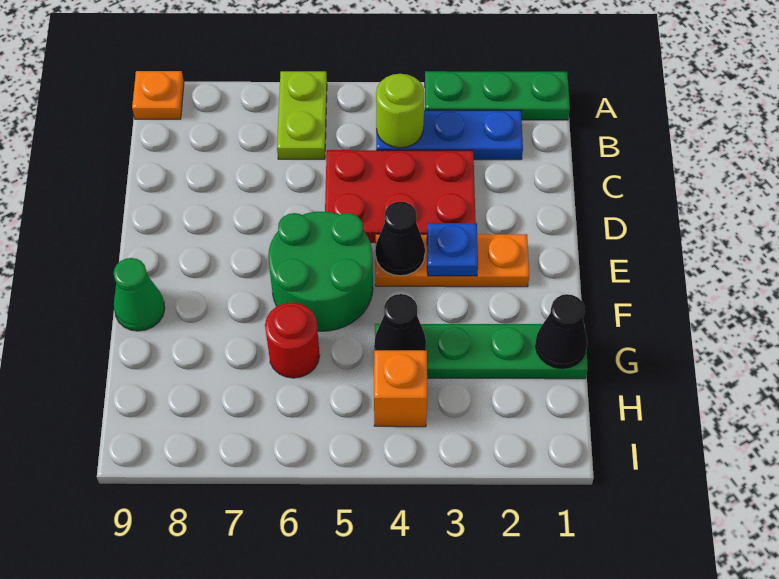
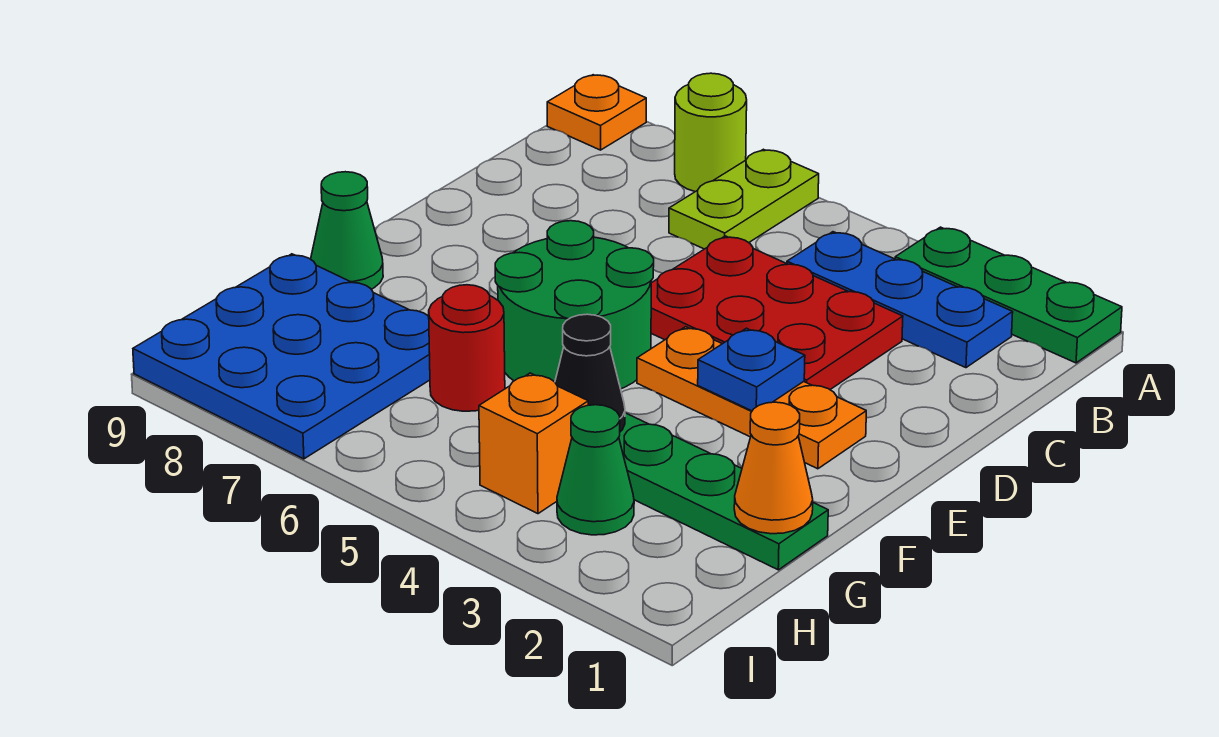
lime round brick B4 level 2 -> lime round brick A7 level 1
black cone E4 level 2 -> none
black cone G1 level 2 -> orange cone G1 level 2
none -> blue plate G7:I9 level 1
none -> green cone H3 level 1

